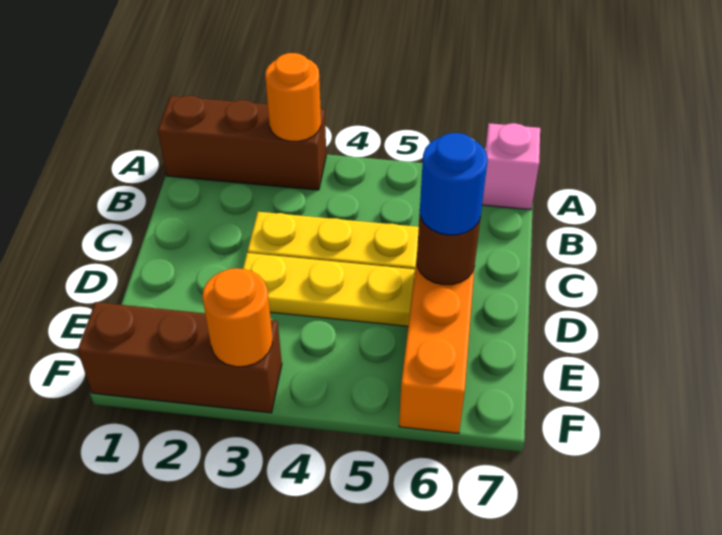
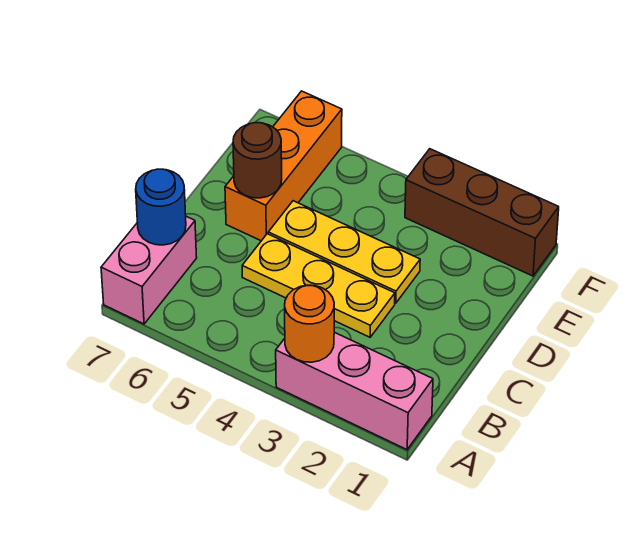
brown brick A1:A3 level 1 -> pink brick A1:A3 level 1
pink brick A7 level 1 -> pink brick A7:B7 level 1
blue round brick D6 level 3 -> blue round brick B7 level 2
orange round brick F3 level 2 -> none

